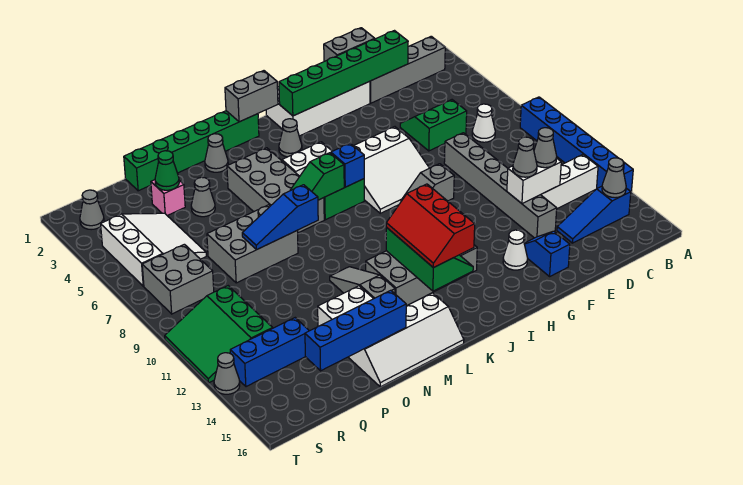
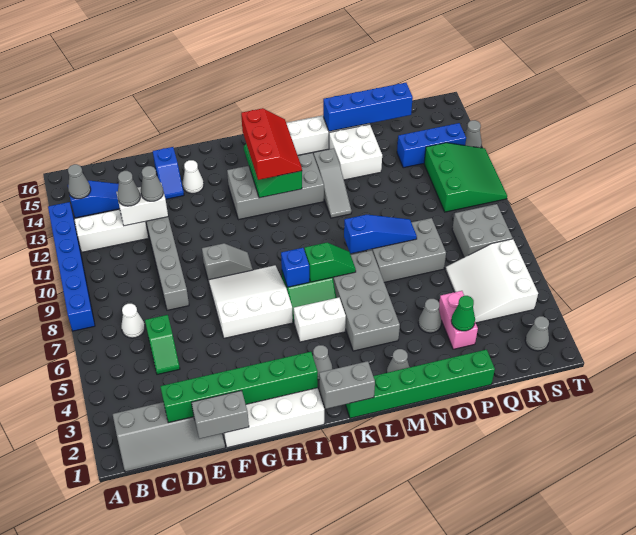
green slope D5:E6 level 1 top 6 -> green slope D5:D6 level 1 top 6
pink brick P3 level 1 -> pink brick P3:P4 level 1

